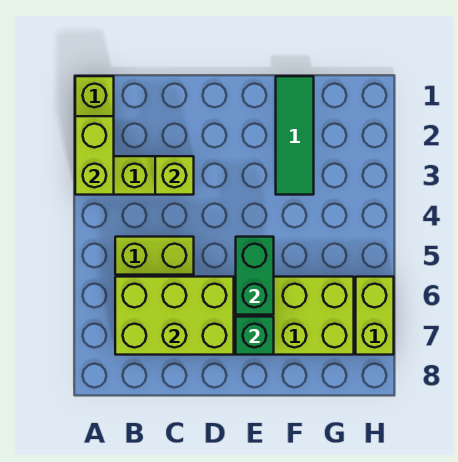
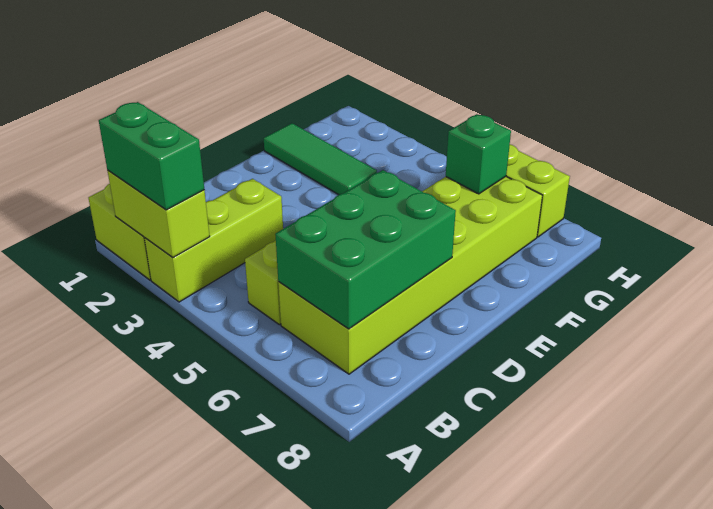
lime brick B6:D7 level 2 -> green brick B6:D7 level 2
lime brick C3 level 2 -> none
green brick E5:E6 level 2 -> green brick A2:A3 level 3
green brick E7 level 2 -> green brick G6 level 2

